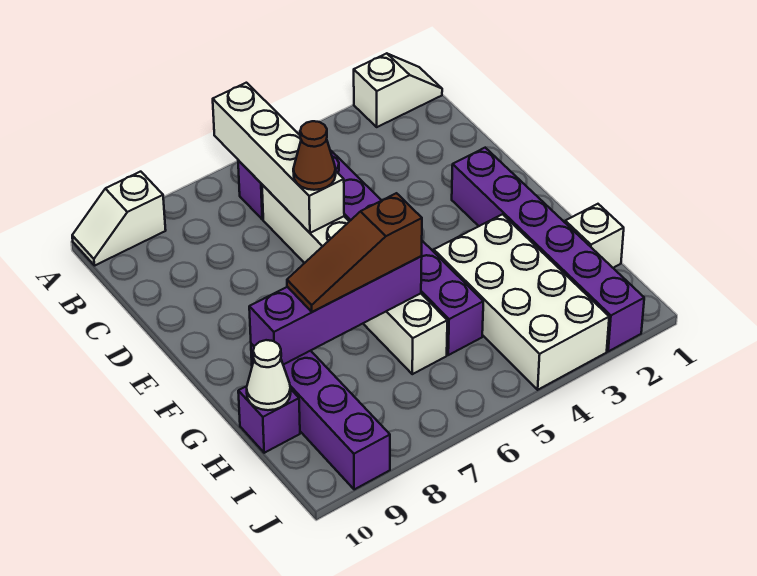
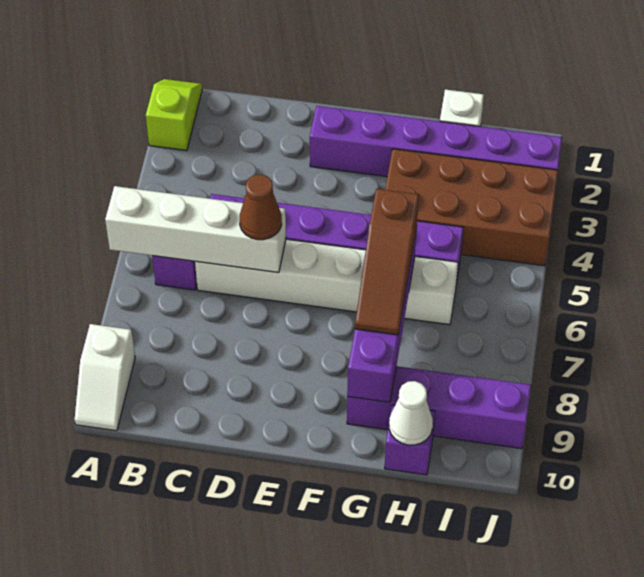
white slope A1:A2 level 1 top 2 -> lime slope A1:A2 level 1 top 2
white brick G3:J4 level 1 -> brown brick G3:J4 level 1

